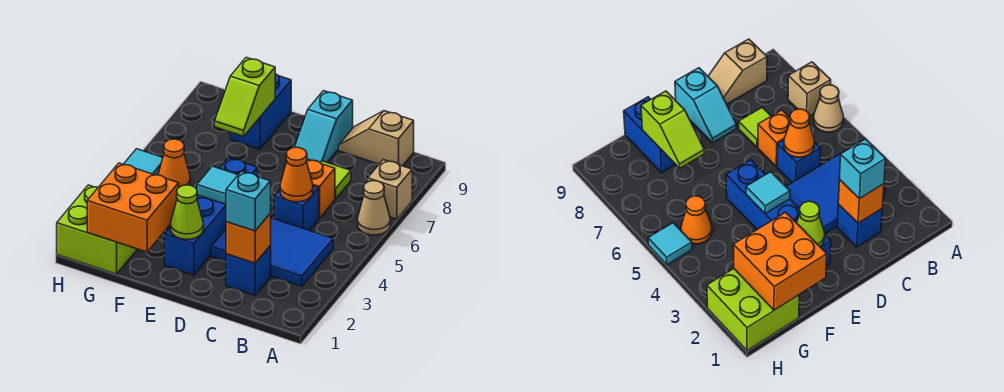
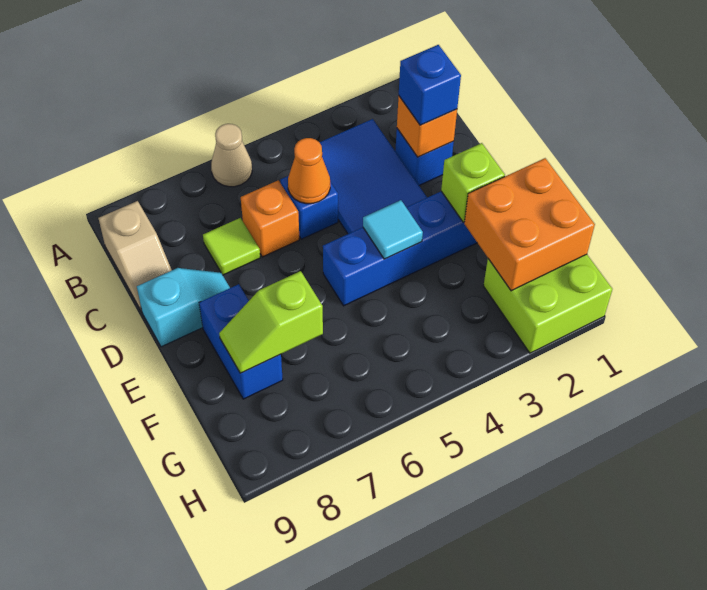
tan brick A7 level 1 -> none
cyan brick C2 level 3 -> blue brick C2 level 3
lime cone E2 level 2 -> lime brick E2 level 2
lime slope F7:F8 level 2 top 8 -> lime slope F7:F8 level 2 top 7
blue brick F8:F9 level 1 -> blue brick E8:F8 level 1
orange cone G5 level 1 -> none
cyan tile H5 level 1 -> none

